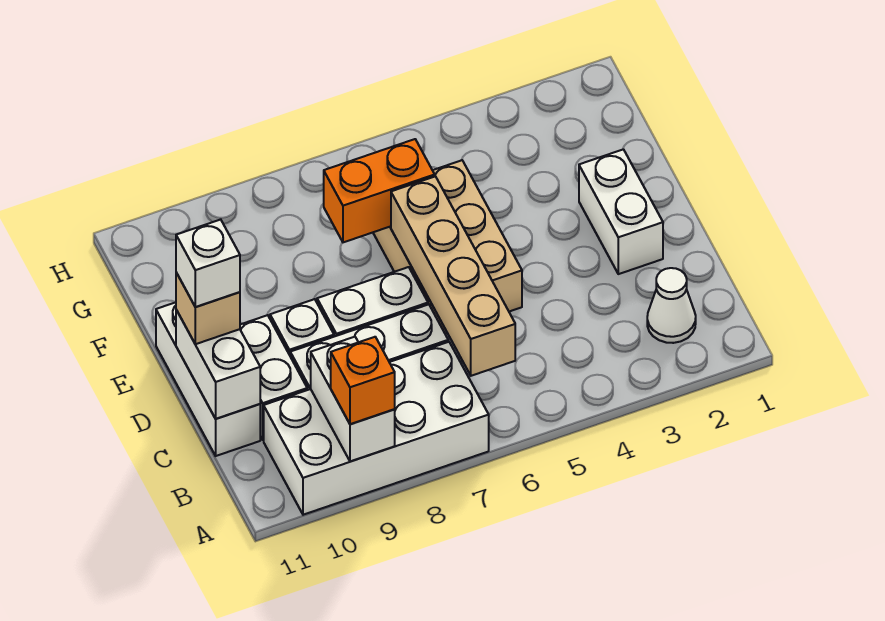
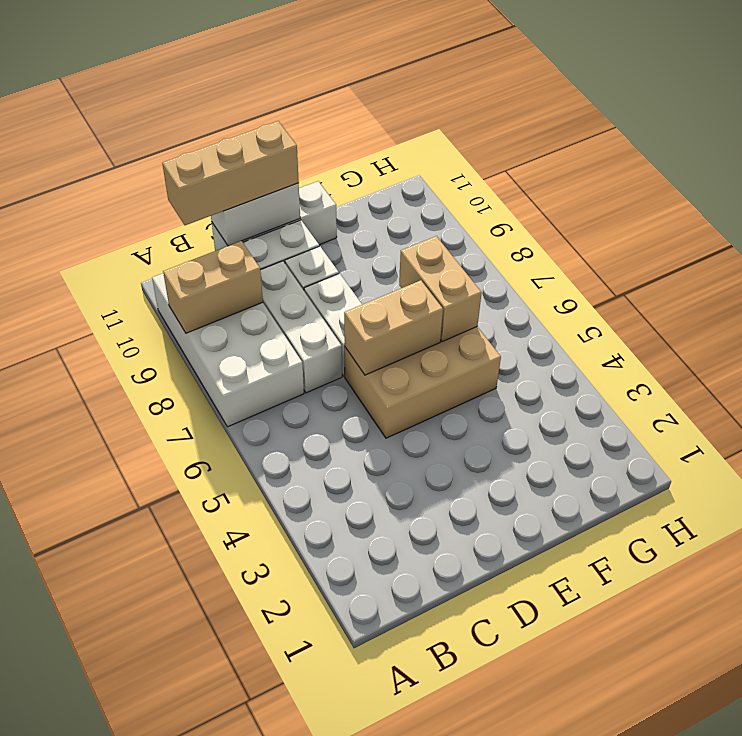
white brick A9:B9 level 2 -> tan brick A9:B9 level 2
orange brick A9 level 3 -> none
white cone B2 level 1 -> none
tan brick B6:E6 level 2 -> tan brick D6:E6 level 2
white brick D2:E2 level 1 -> none
tan brick D11 level 3 -> tan brick B11:D11 level 3
white brick D11 level 4 -> none
orange brick F6:F7 level 2 -> tan brick F6:F7 level 2

